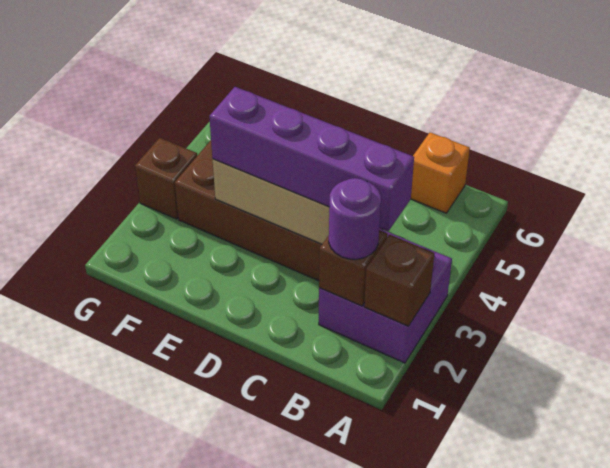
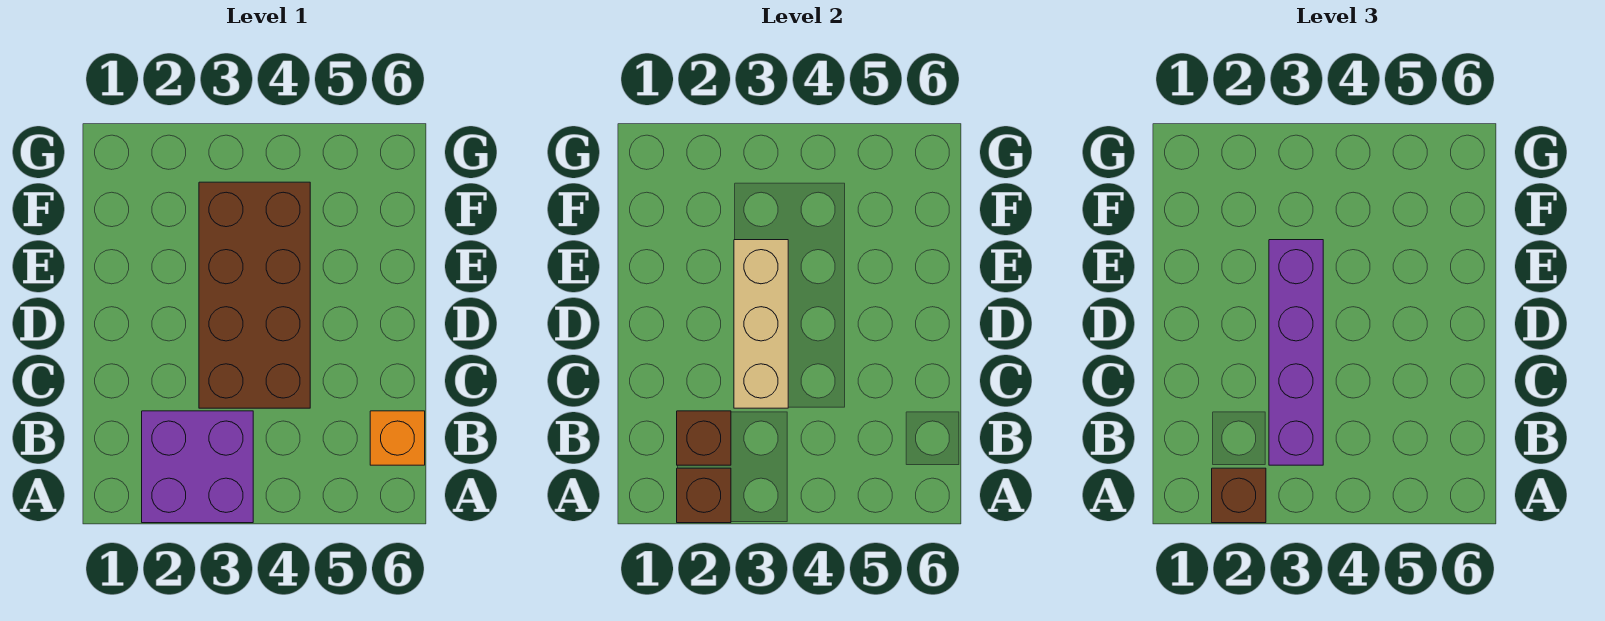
purple round brick B2 level 3 -> none
brown brick G3 level 1 -> brown brick A2 level 3

